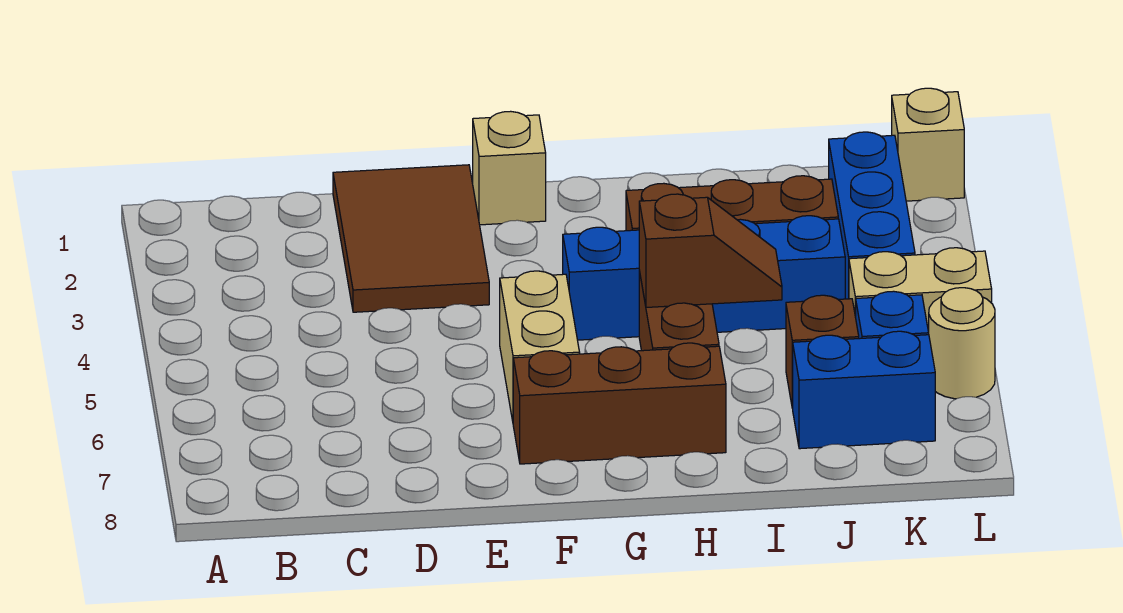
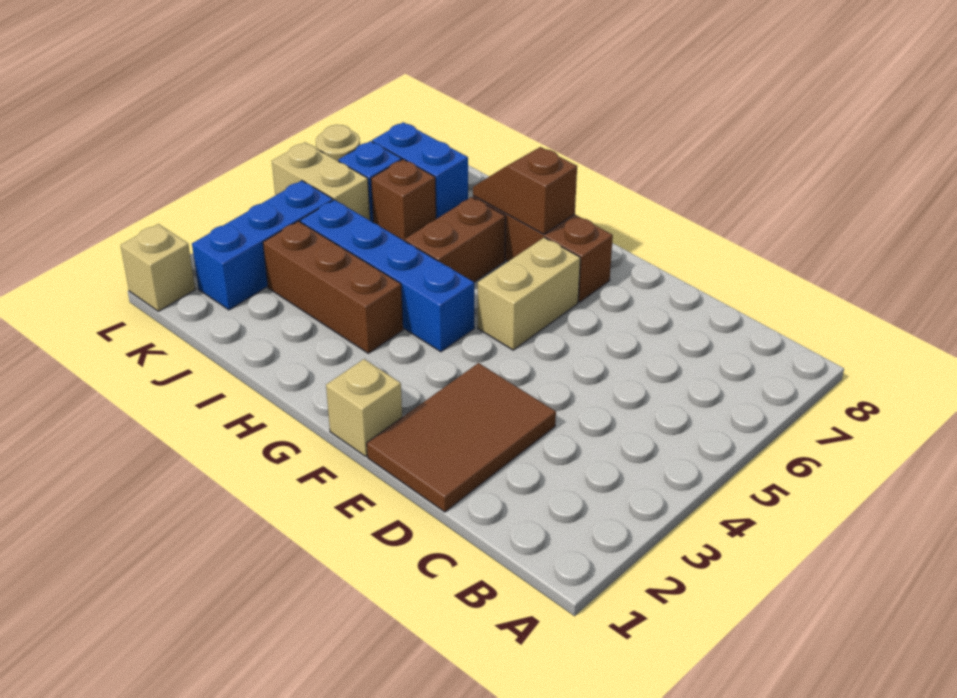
brown slope H5:I5 level 2 top H -> brown slope G7:H7 level 2 top G

